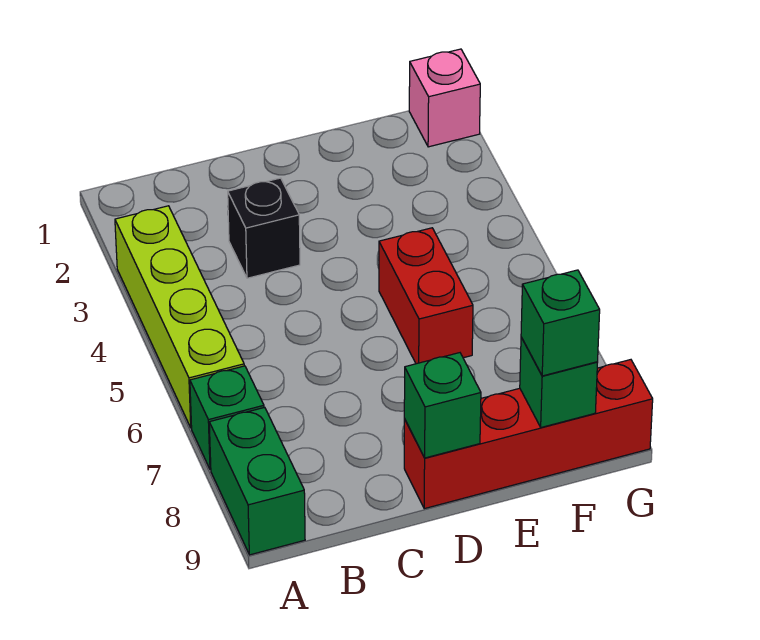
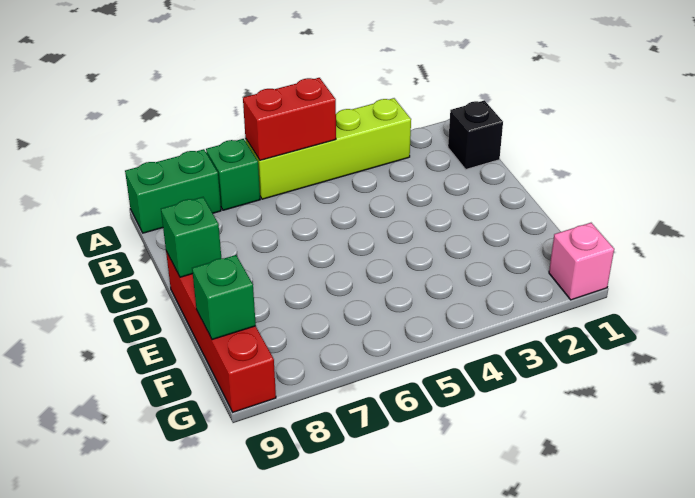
black brick C3 level 1 -> black brick B1 level 1
red brick E5:E6 level 1 -> red brick A5:A6 level 2
green brick F9 level 3 -> none

